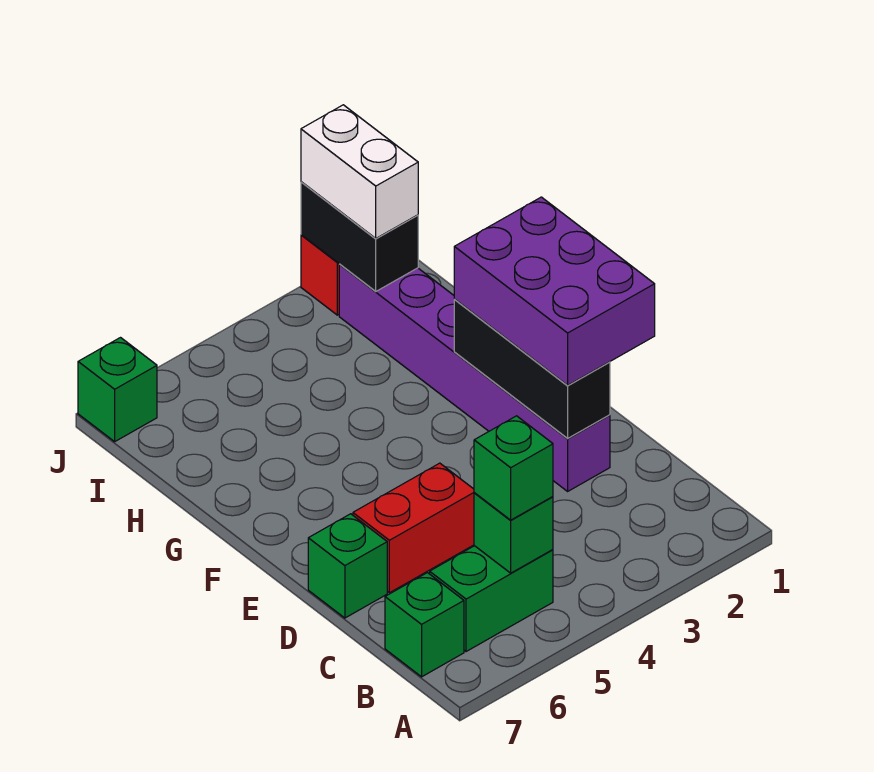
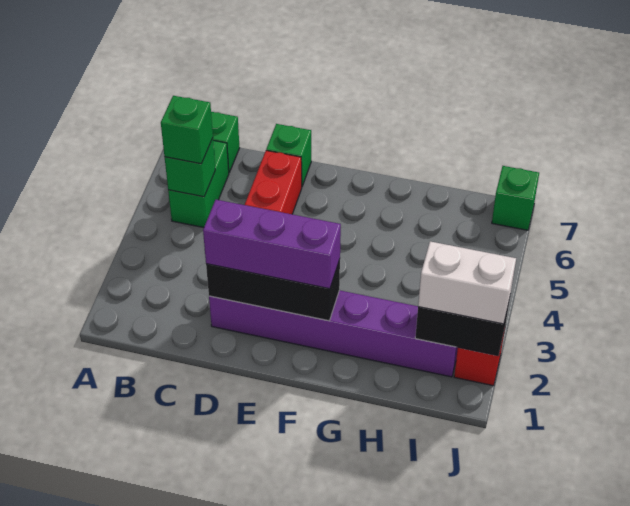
purple brick D1:F2 level 3 -> purple brick D2:F2 level 3

